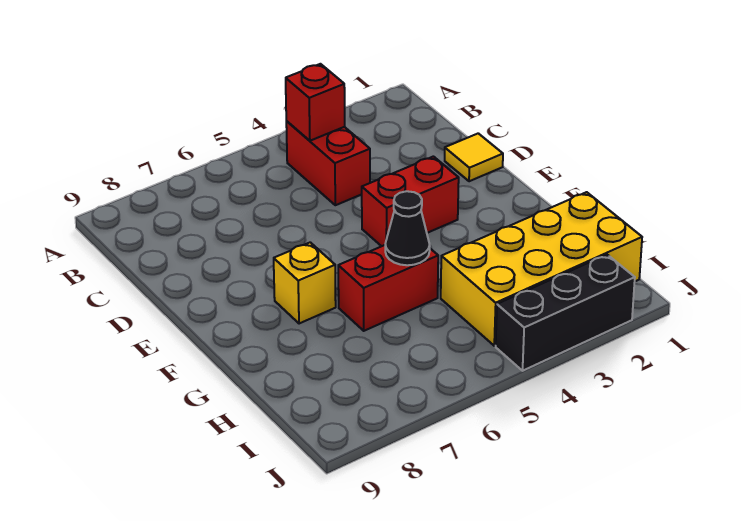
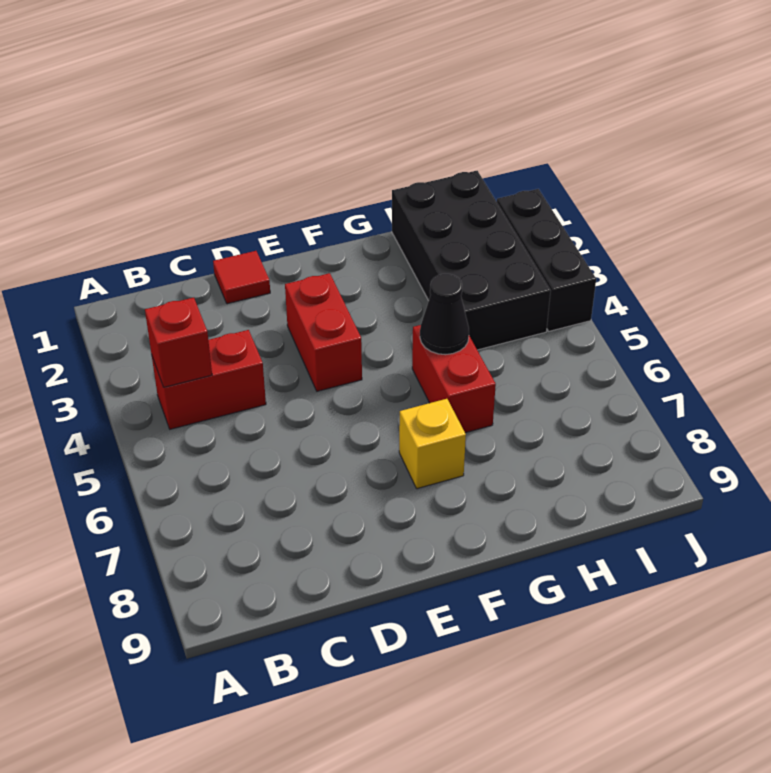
yellow tile D1 level 1 -> red tile D1 level 1
yellow brick H1:I4 level 1 -> black brick H1:I4 level 1

